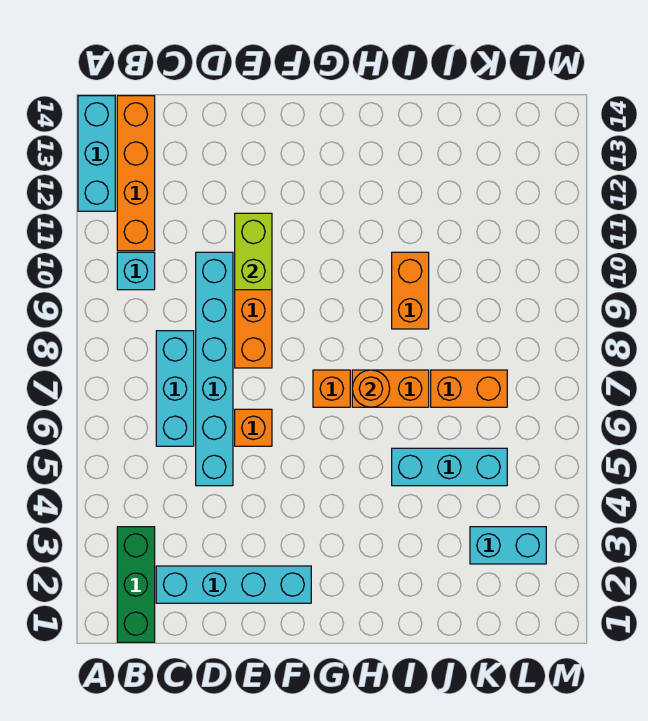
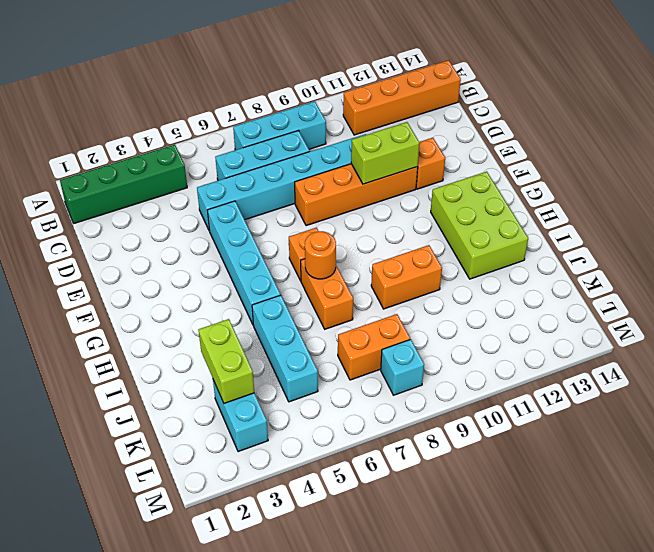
cyan brick A12:A14 level 1 -> cyan brick B7:B9 level 1
green brick B1:B3 level 1 -> green brick B1:B4 level 1
cyan brick B10 level 1 -> cyan brick L8 level 1
cyan brick C2:F2 level 1 -> cyan brick E5:H5 level 1
orange brick E6 level 1 -> orange brick E12 level 1
none -> lime brick G12:I13 level 1
none -> lime brick J3:K3 level 2
orange brick J7:K7 level 1 -> orange brick K7:K8 level 1

